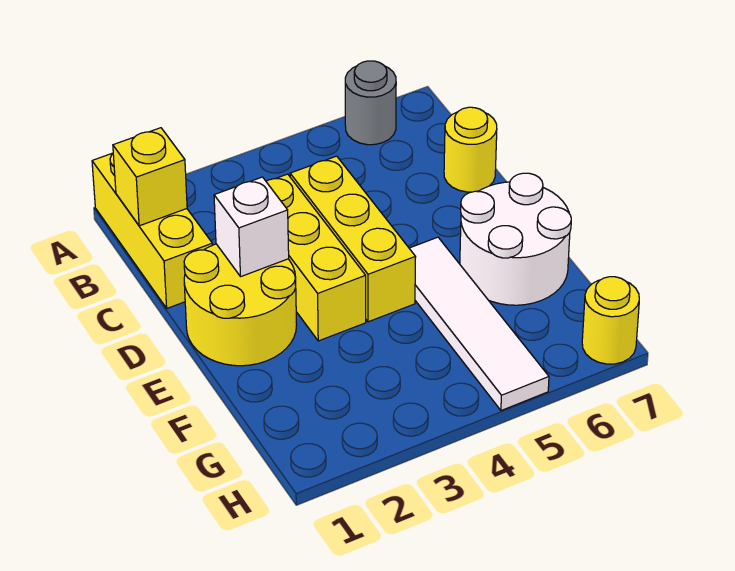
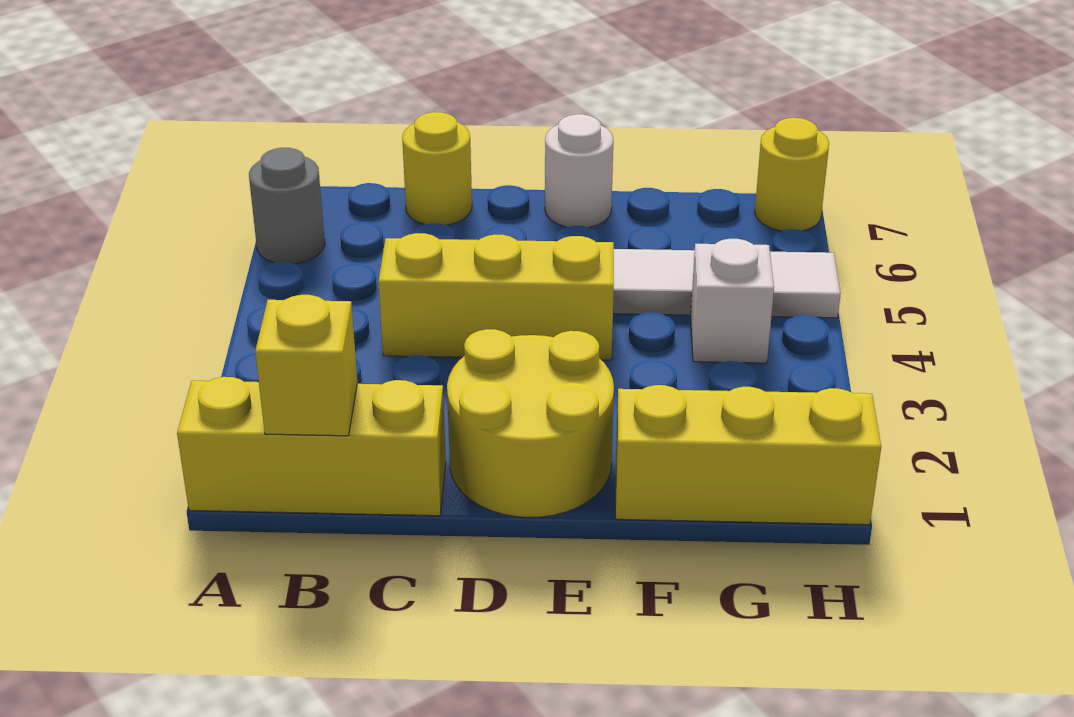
yellow brick C3:E3 level 1 -> yellow brick F1:H1 level 1
white brick D2 level 2 -> white brick G4 level 1
white round brick E6:F7 level 1 -> white round brick E7 level 1

